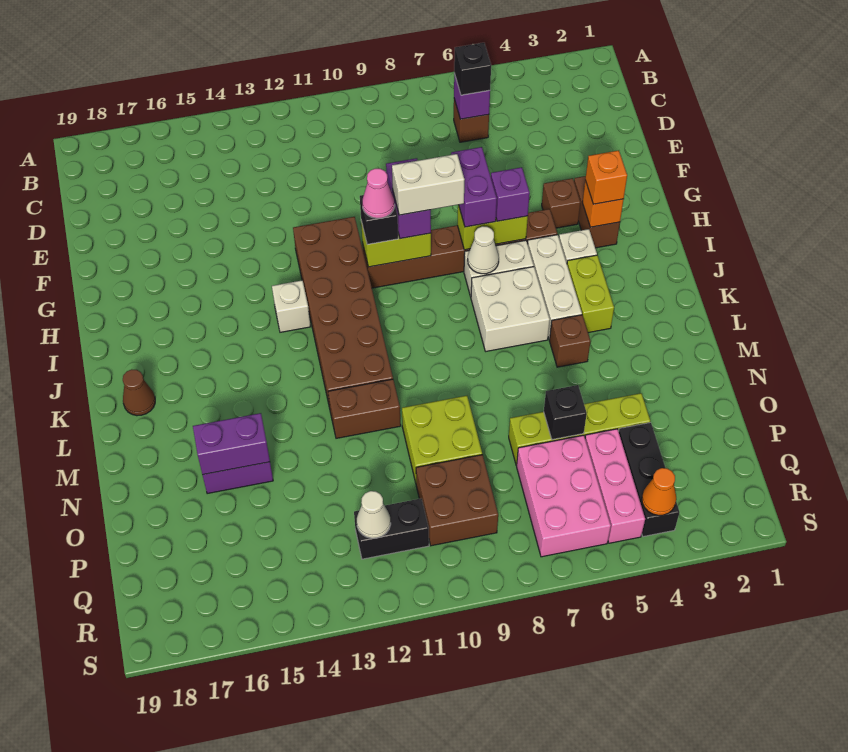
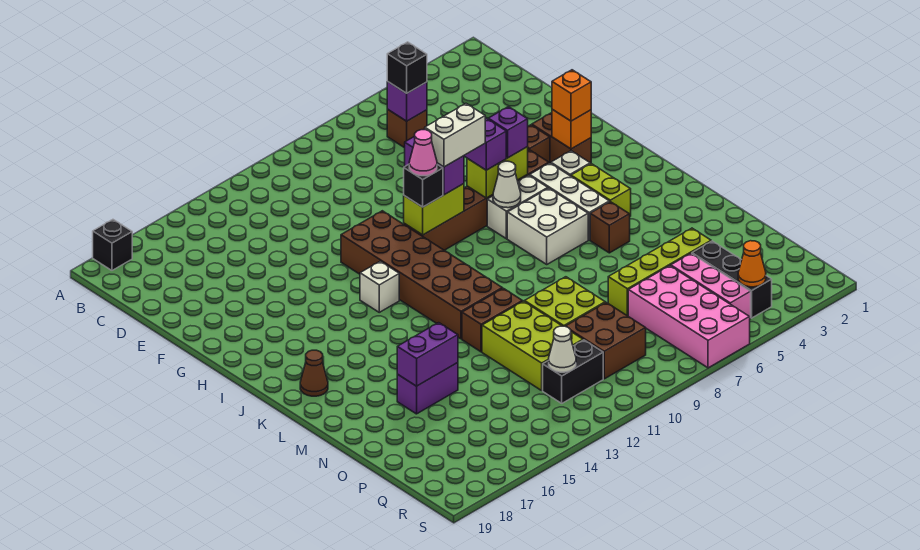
none -> lime brick N11:P12 level 1
black brick O6 level 2 -> black brick A18 level 1
pink brick P6:R7 level 1 -> pink brick P6:S7 level 1

